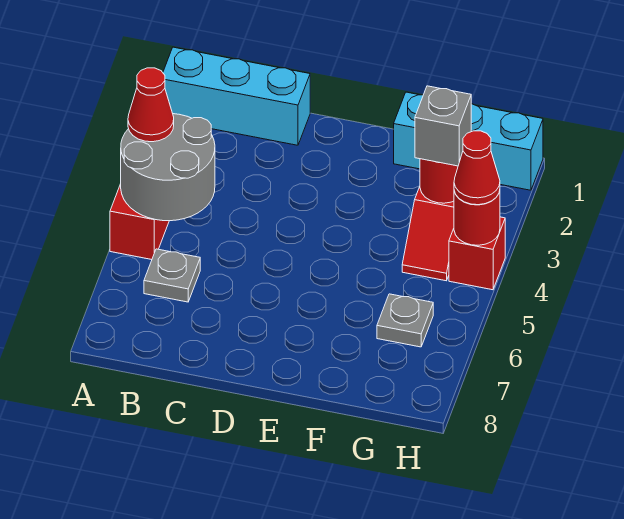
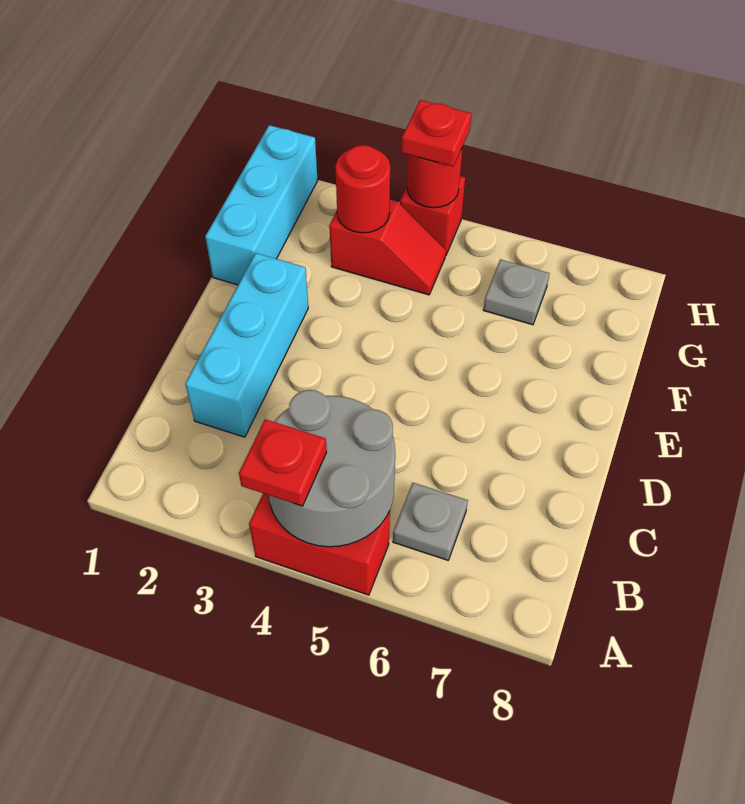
cyan brick A1:C1 level 1 -> cyan brick C2:E2 level 1
red cone A4 level 3 -> red plate A4 level 3
grey brick G3 level 3 -> none
red cone H4 level 3 -> red plate H4 level 3

